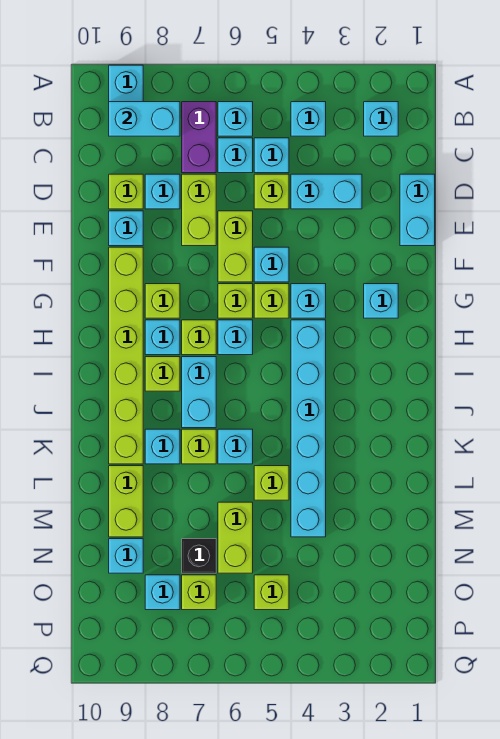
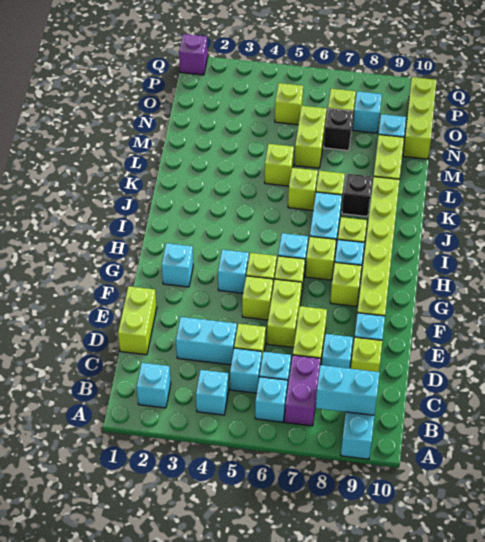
cyan brick D1:E1 level 1 -> lime brick D1:E1 level 1
cyan brick F5 level 1 -> lime brick F5 level 1
cyan brick H4:M4 level 1 -> none
cyan brick K6 level 1 -> lime brick K6 level 1
cyan brick K8 level 1 -> black brick K8 level 1
none -> lime brick N10:P10 level 1
none -> purple brick Q1 level 1

